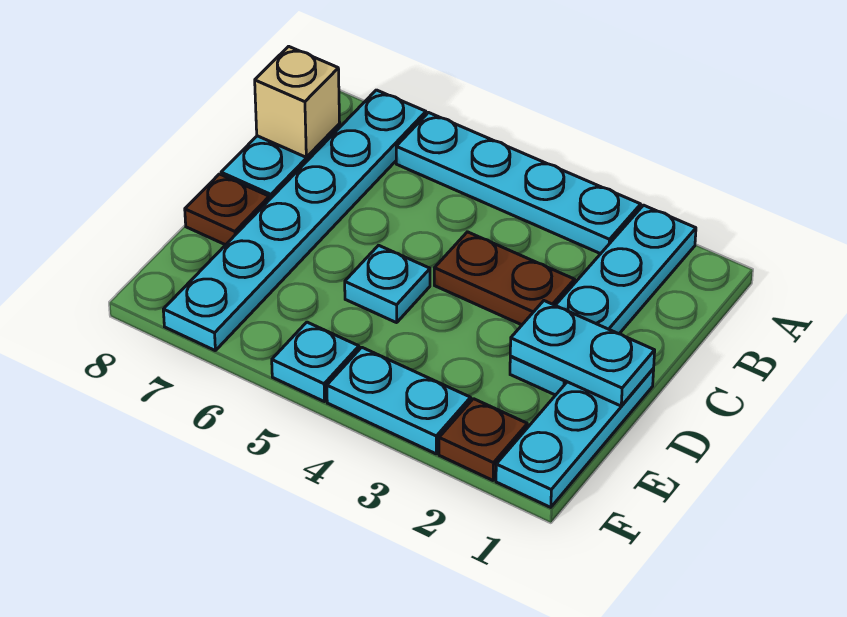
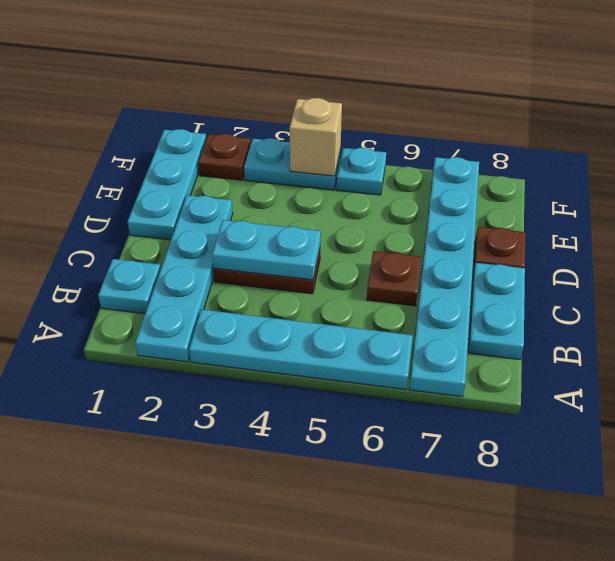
tan brick B8 level 2 -> tan brick F4 level 2
none -> brown plate C6 level 1
cyan plate D1:D2 level 2 -> cyan plate C3:C4 level 2
cyan plate D5 level 1 -> cyan plate B1 level 1

